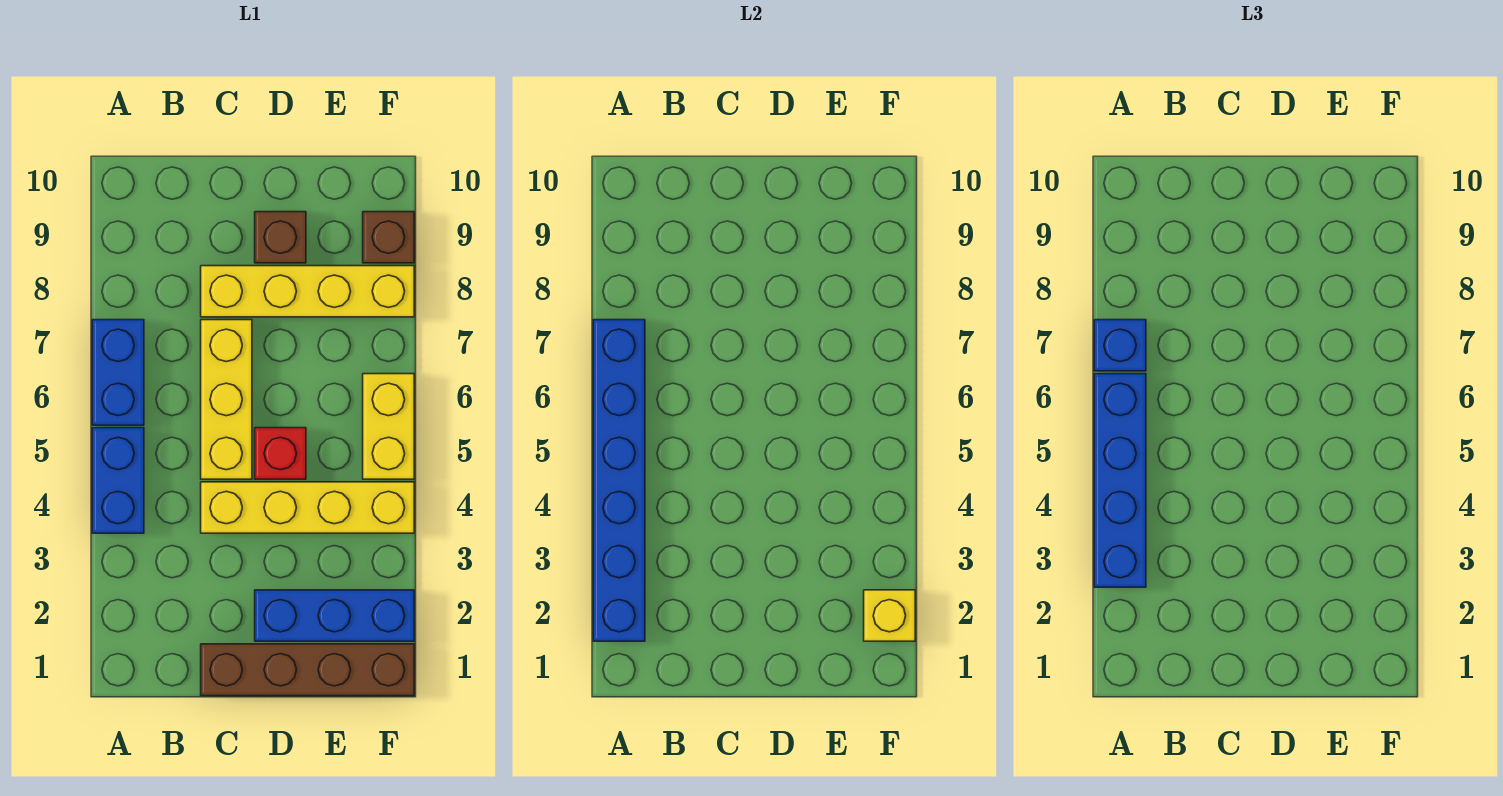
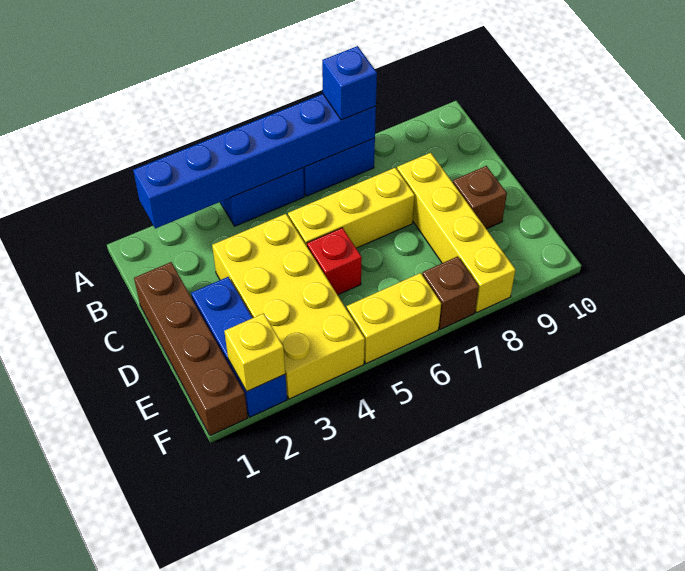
blue brick A3:A6 level 3 -> none
yellow brick C4:F4 level 1 -> yellow brick C3:F4 level 1
brown brick F9 level 1 -> brown brick F7 level 1

